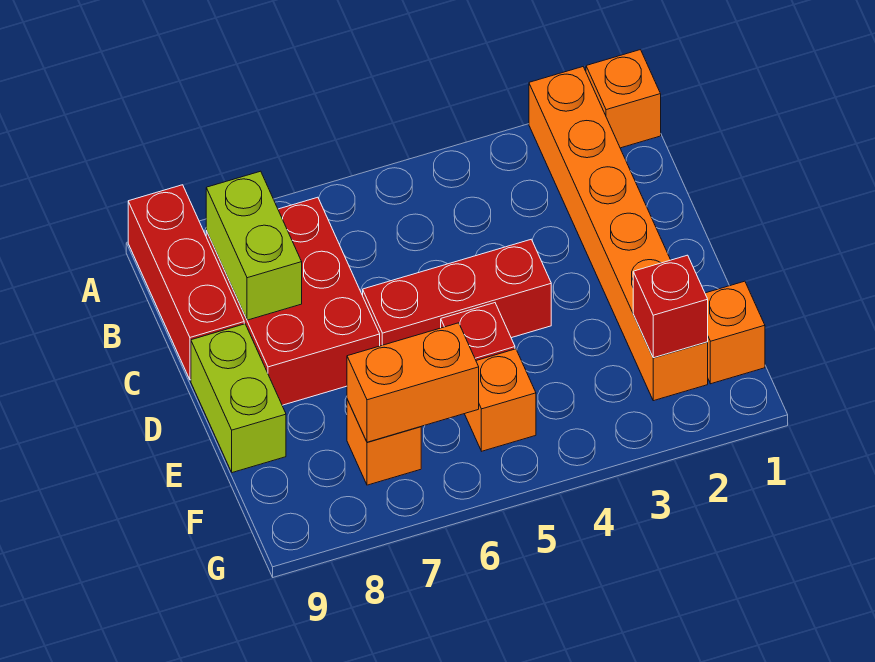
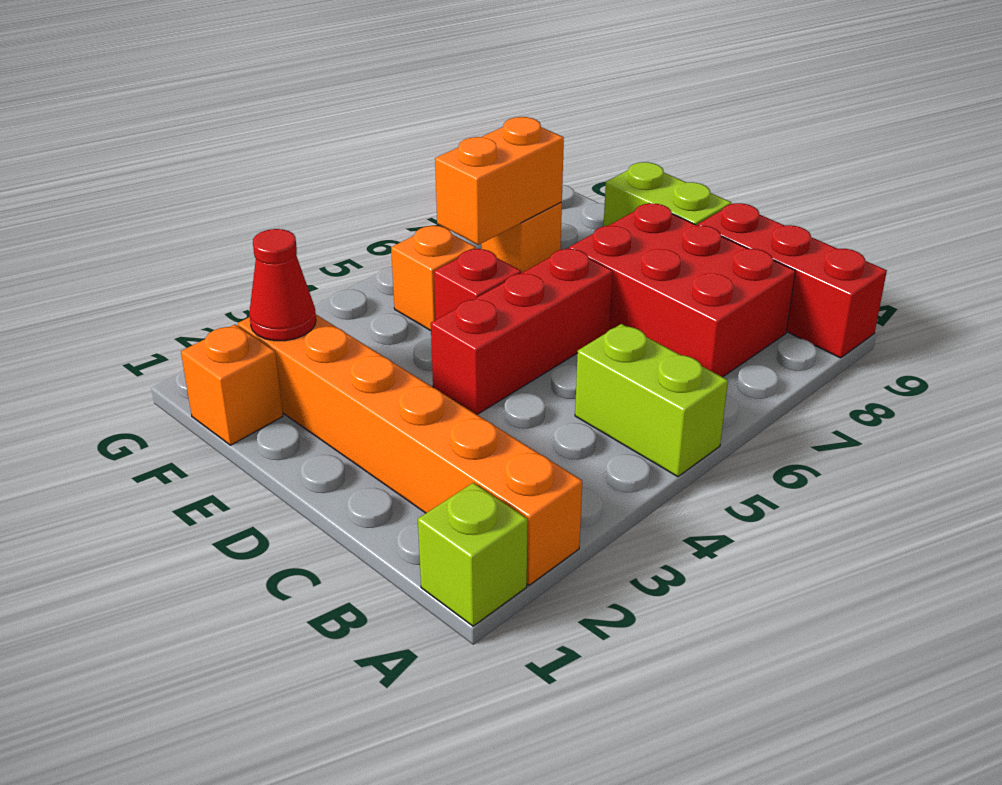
orange brick A1 level 1 -> lime brick A1 level 1
lime brick B8:C8 level 2 -> lime brick A5:B5 level 1
red brick F2 level 2 -> red cone F2 level 2

